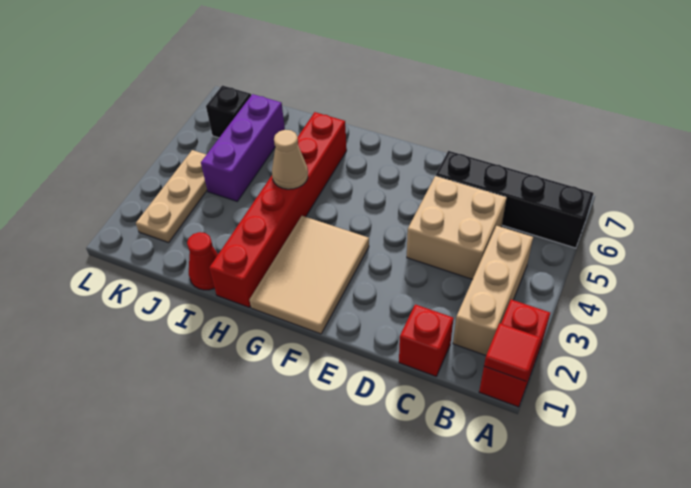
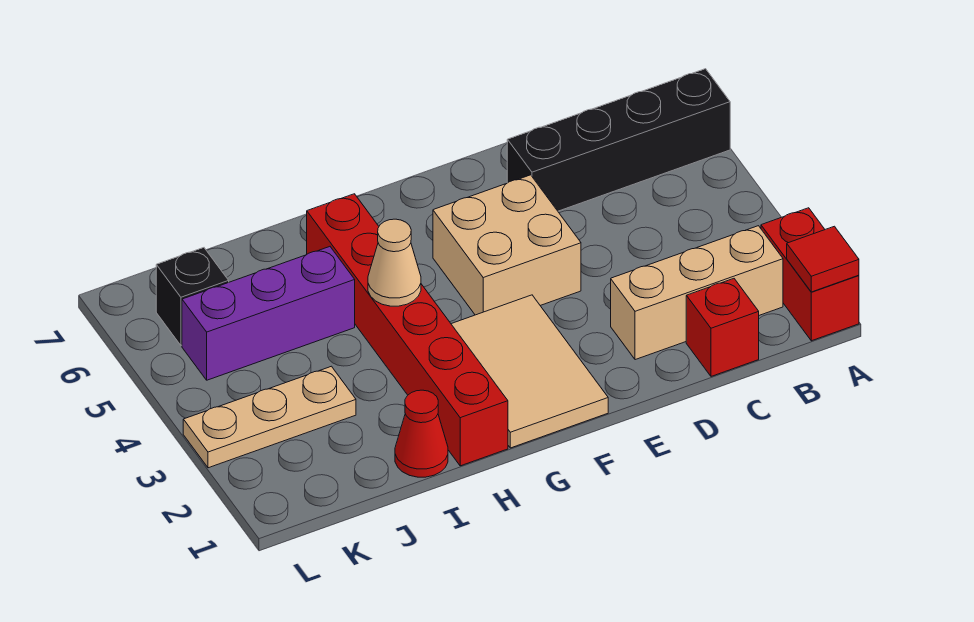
tan brick B2:B4 level 1 -> tan brick B2:D2 level 1
tan brick C4:D5 level 1 -> tan brick E4:F5 level 1
purple brick J4:J6 level 1 -> purple brick I5:K5 level 1
tan plate K2:K4 level 1 -> tan plate J3:L3 level 1

